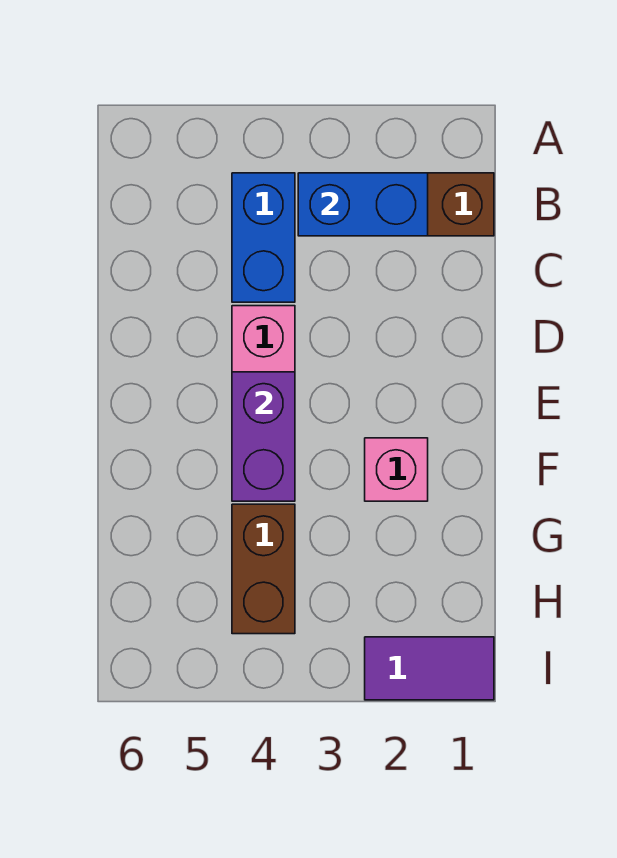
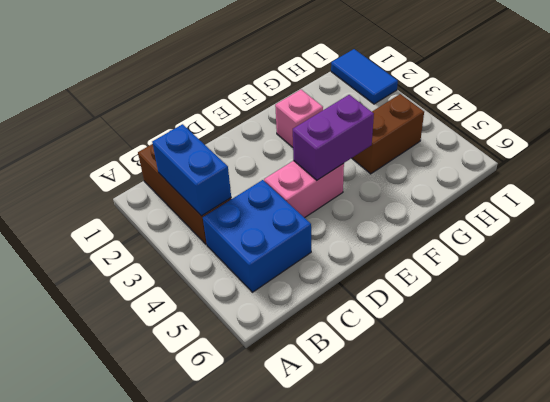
blue brick B4:C4 level 1 -> blue brick B4:C5 level 1
purple tile I1:I2 level 1 -> blue tile I1:I2 level 1

